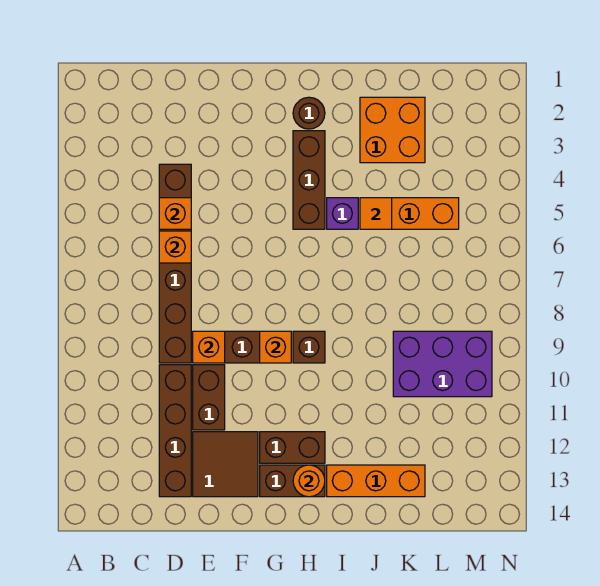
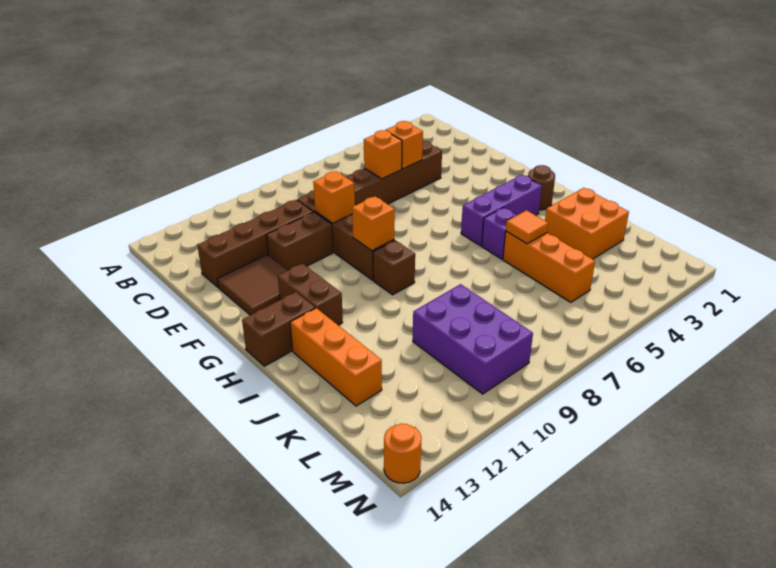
brown brick G13:H13 level 1 -> brown brick H13:H14 level 1
brown brick H3:H5 level 1 -> purple brick H3:H5 level 1
orange round brick H13 level 2 -> orange round brick N14 level 1

